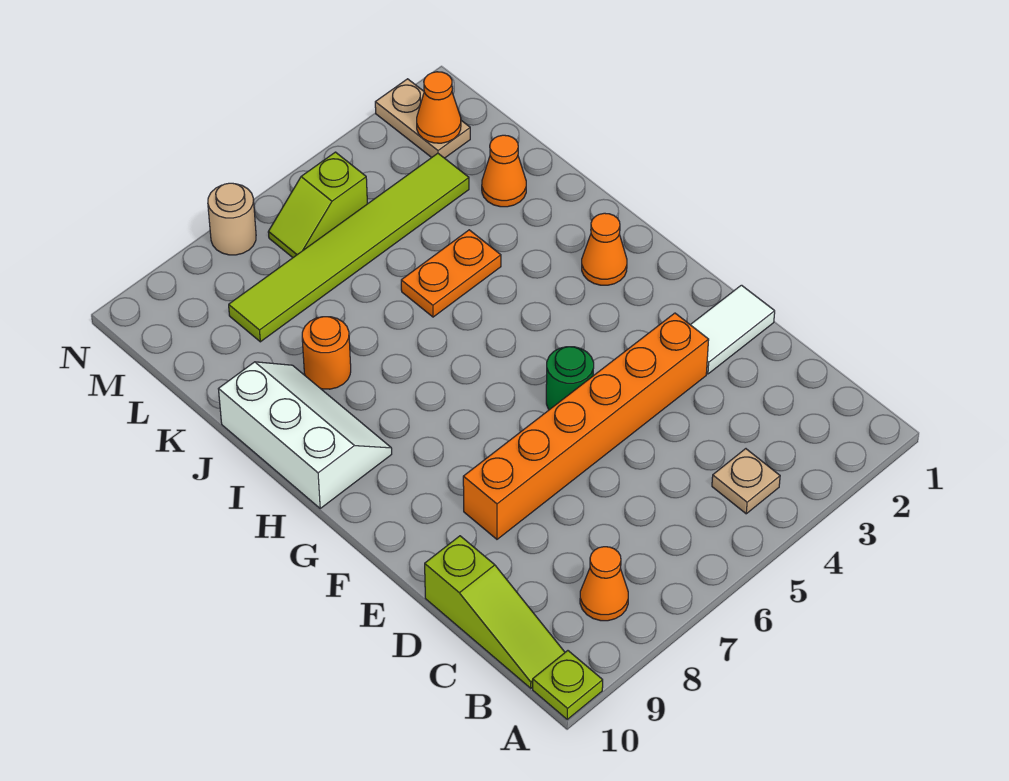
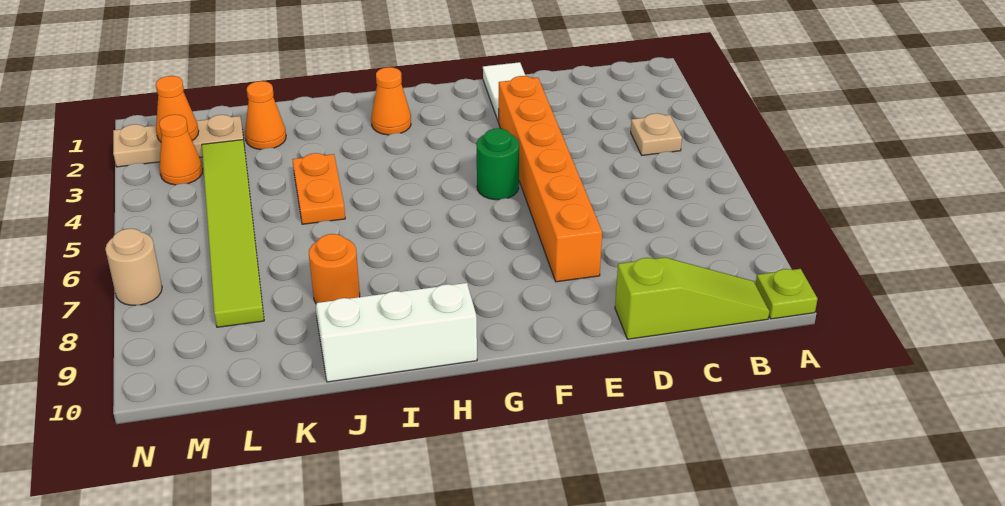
orange cone B8 level 1 -> orange cone M3 level 1
tan plate M2:N2 level 1 -> tan plate L2:N2 level 1
lime slope M5:M6 level 1 top 5 -> none

